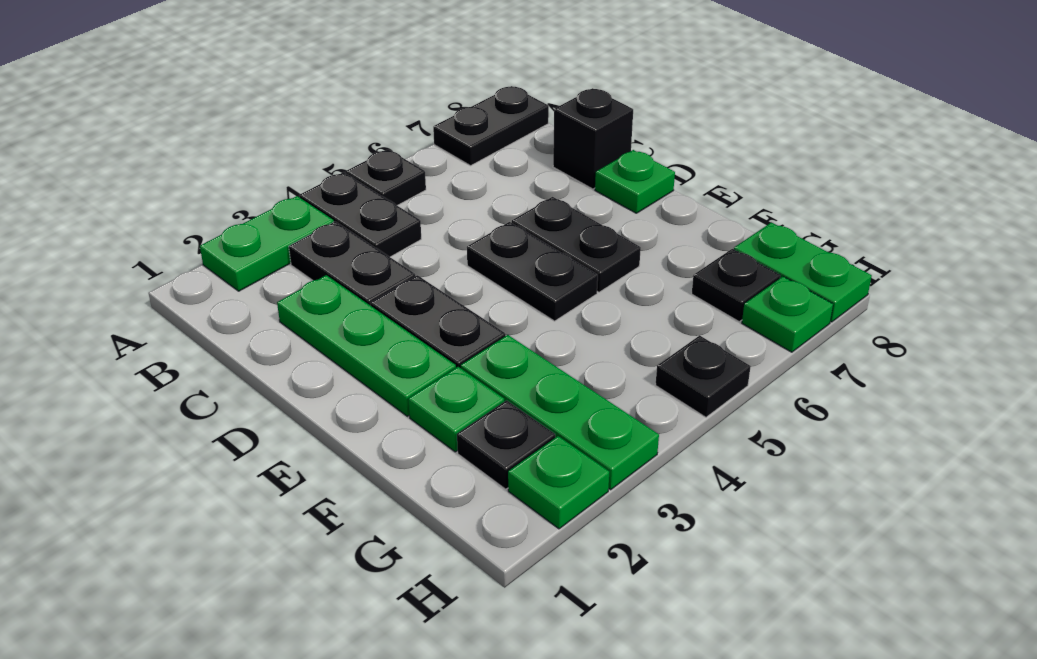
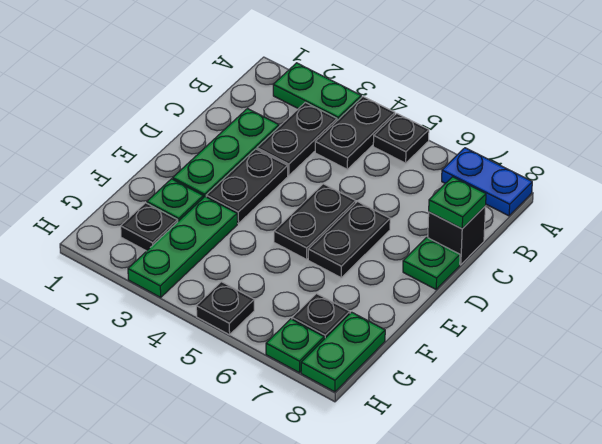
black plate A7:A8 level 1 -> blue plate A7:A8 level 1
green plate H2 level 1 -> green plate C8 level 2

